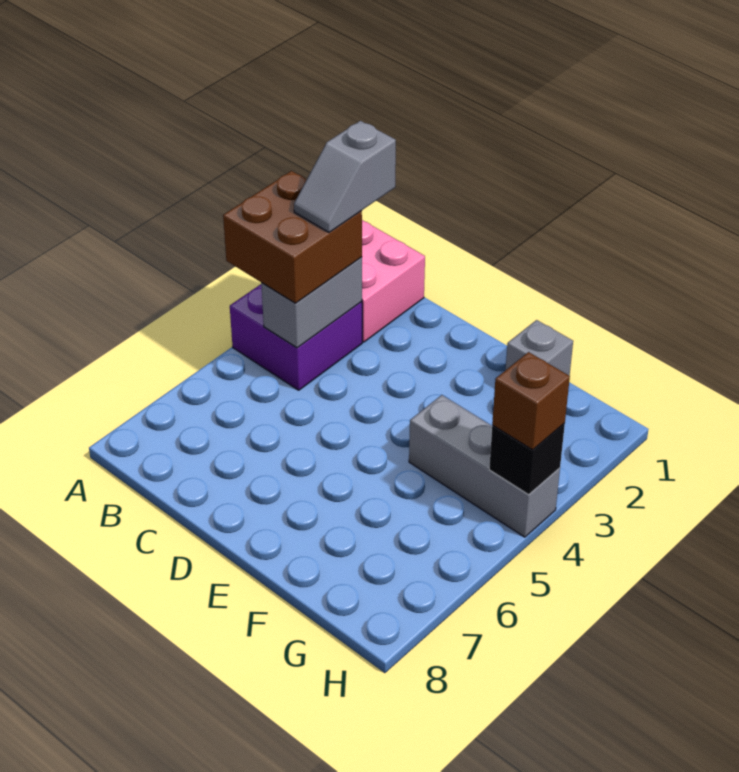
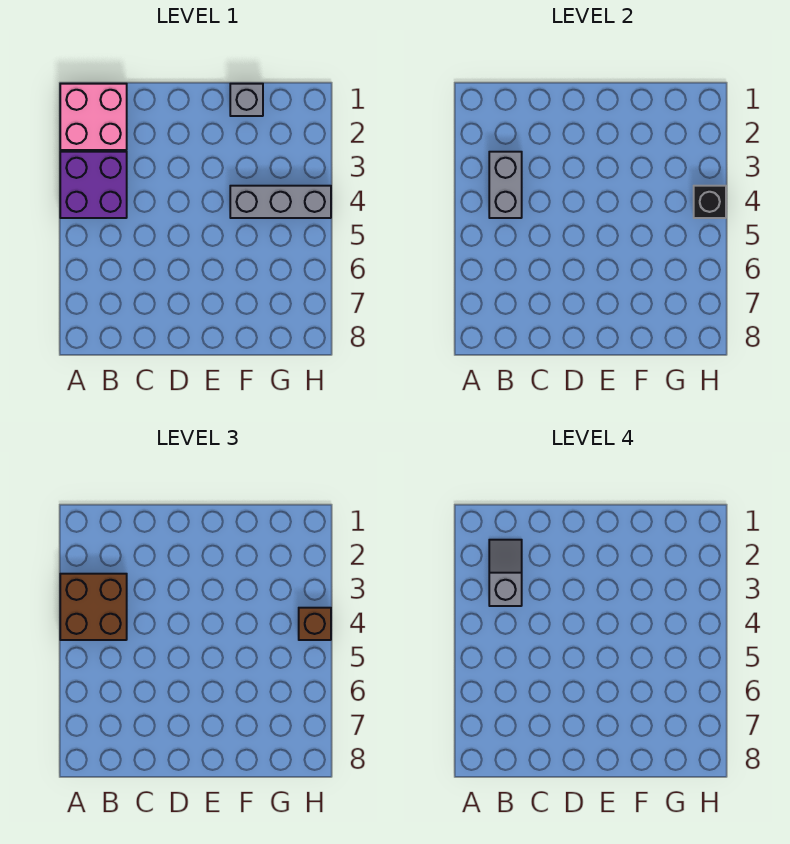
grey slope B2:B3 level 4 top 2 -> grey slope B2:B3 level 4 top 3

